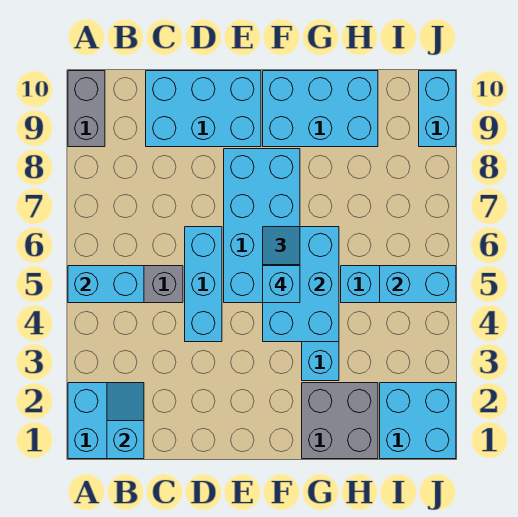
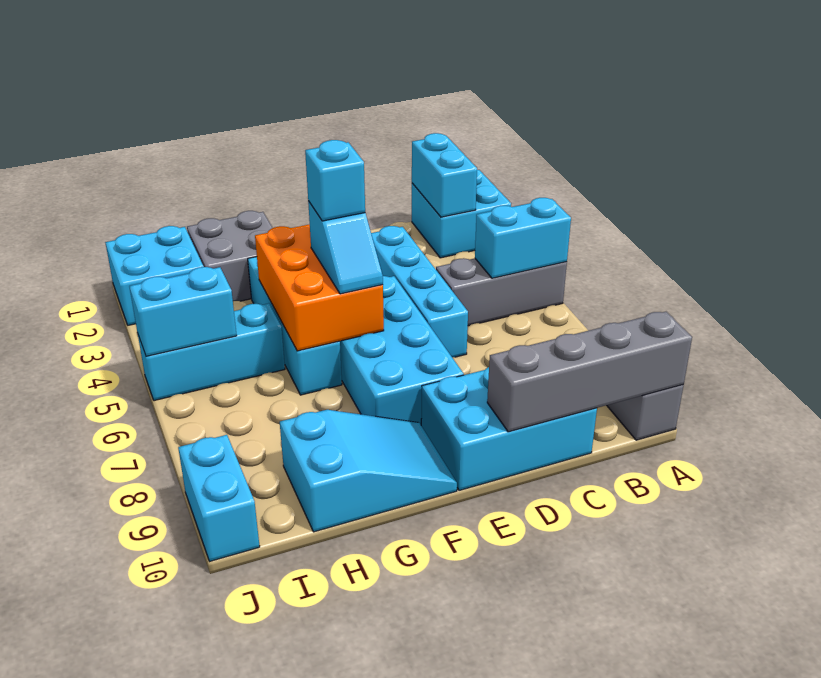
none -> grey brick A10:D10 level 2
cyan slope B1:B2 level 2 top 1 -> cyan brick B1:B2 level 2
cyan brick D4:D6 level 1 -> cyan brick D3:D6 level 1
cyan brick F4:G6 level 2 -> orange brick F4:G6 level 2
cyan brick F9:H10 level 1 -> cyan slope F9:H10 level 1 top H

